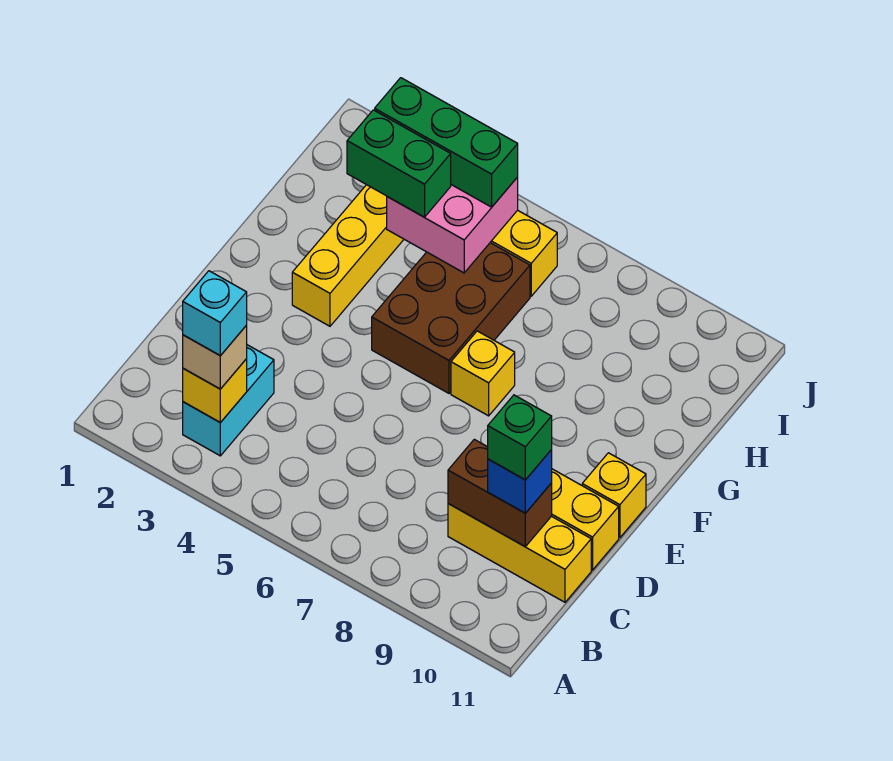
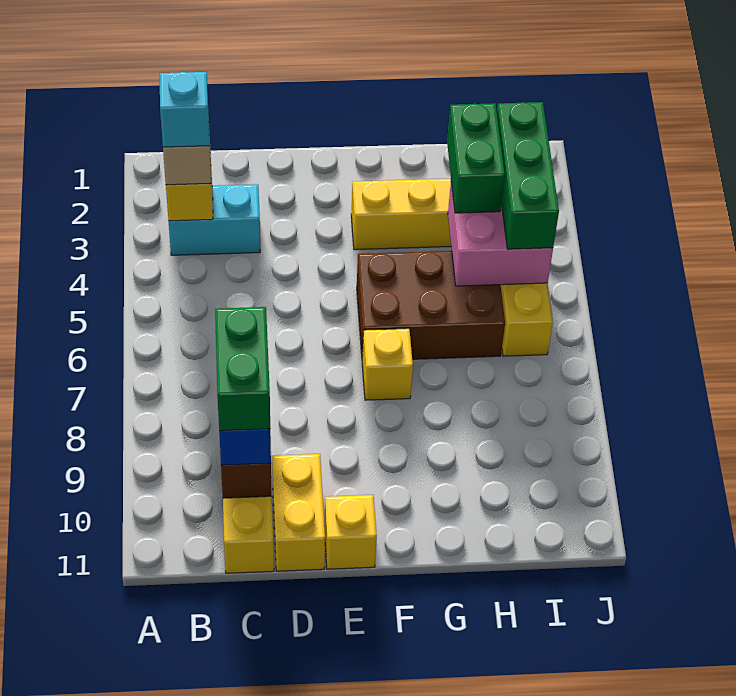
green brick C10 level 4 -> green brick C9:C10 level 4

